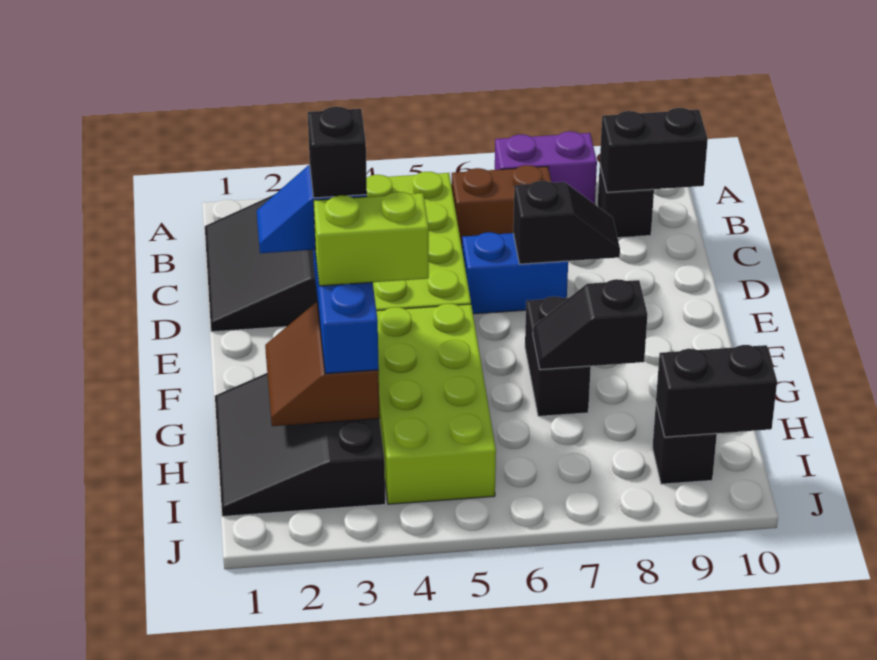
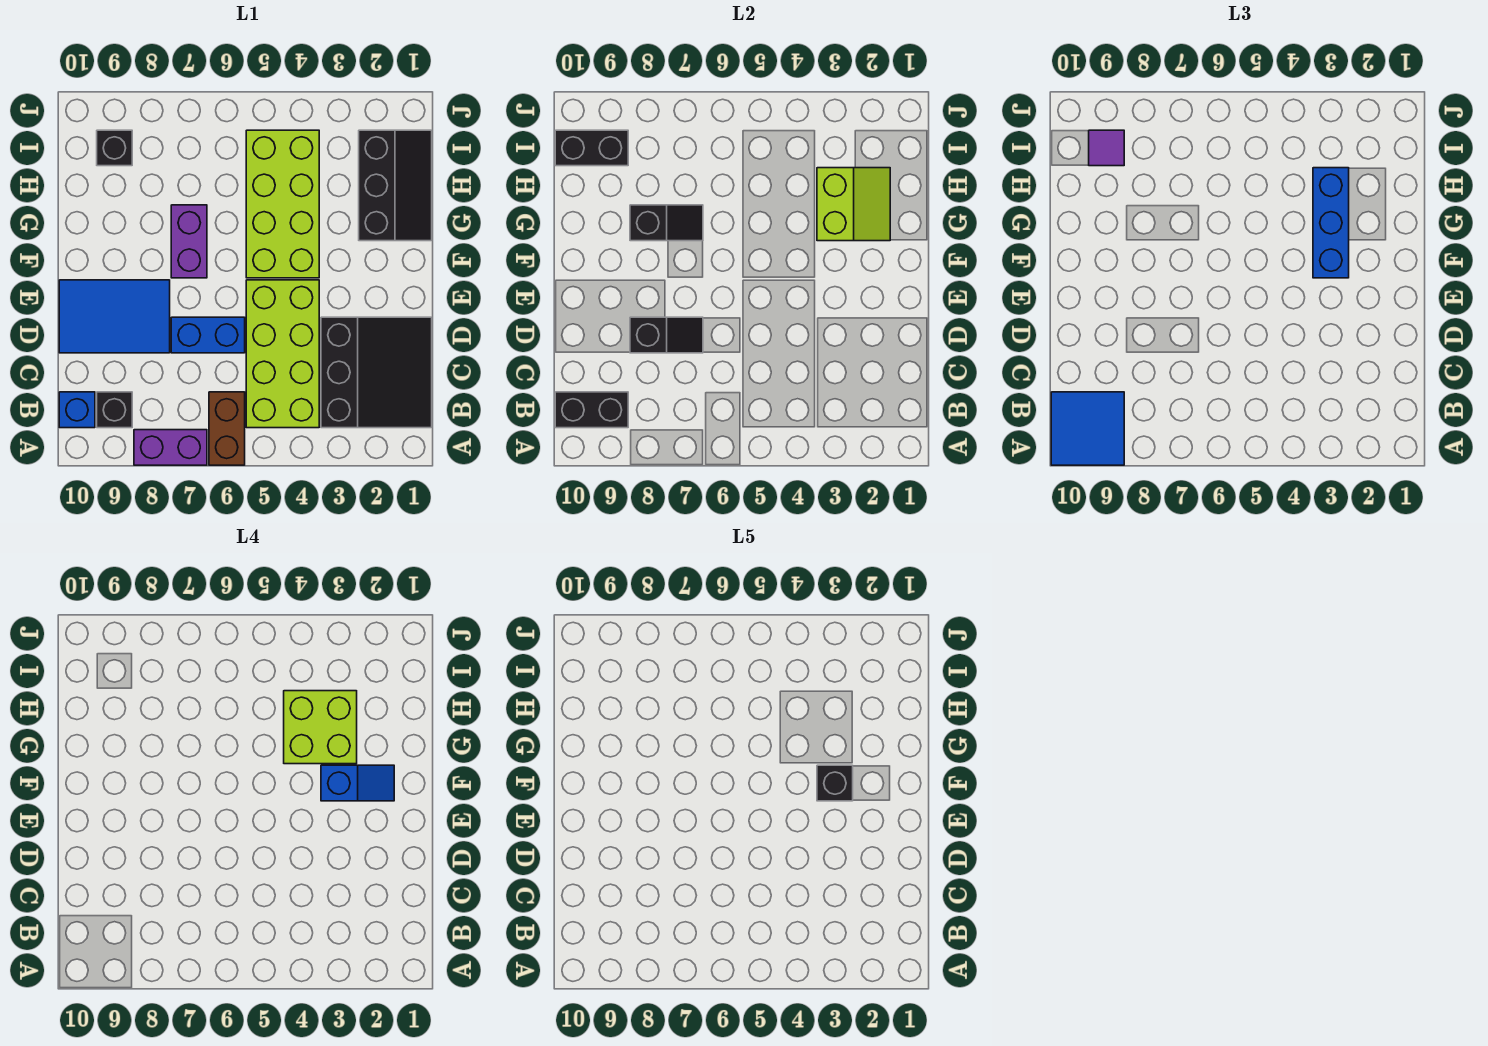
none -> blue tile A9:B10 level 3
brown brick B6:B7 level 1 -> brown brick A6:B6 level 1
none -> blue brick B10 level 1
black slope D7:D8 level 2 top 7 -> black slope D7:D8 level 2 top 8
none -> blue tile D8:E10 level 1
black brick F7:G7 level 1 -> purple brick F7:G7 level 1
black slope G1:I3 level 1 top 3 -> black slope G1:I2 level 1 top 2
brown slope G2:H3 level 2 top 3 -> lime slope G2:H3 level 2 top 3
lime brick G3:G4 level 4 -> lime brick G3:H4 level 4
none -> purple tile I9 level 3

